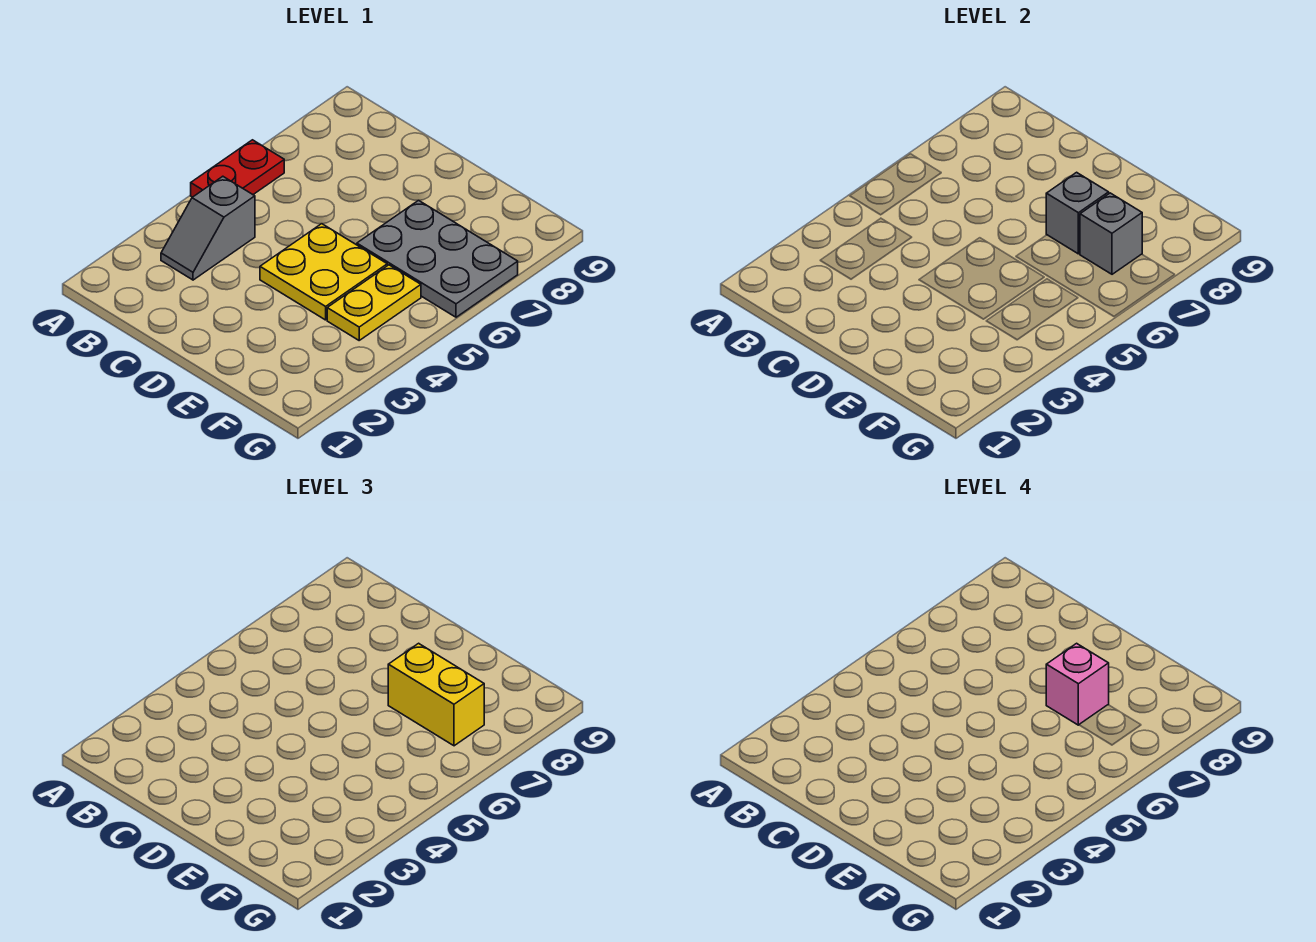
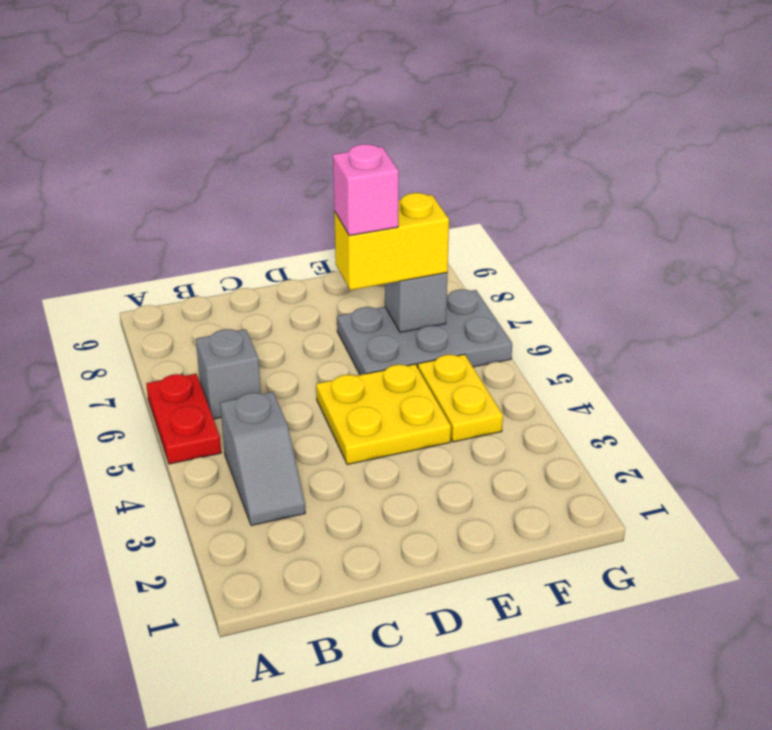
grey brick E7 level 2 -> grey brick B6 level 1

